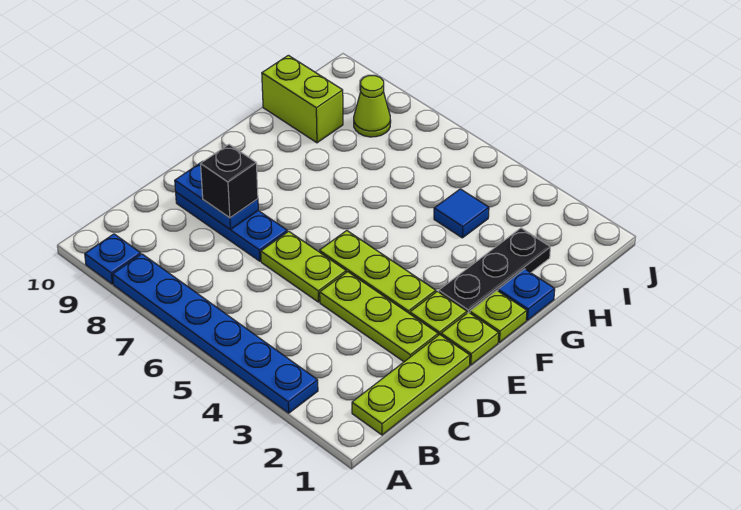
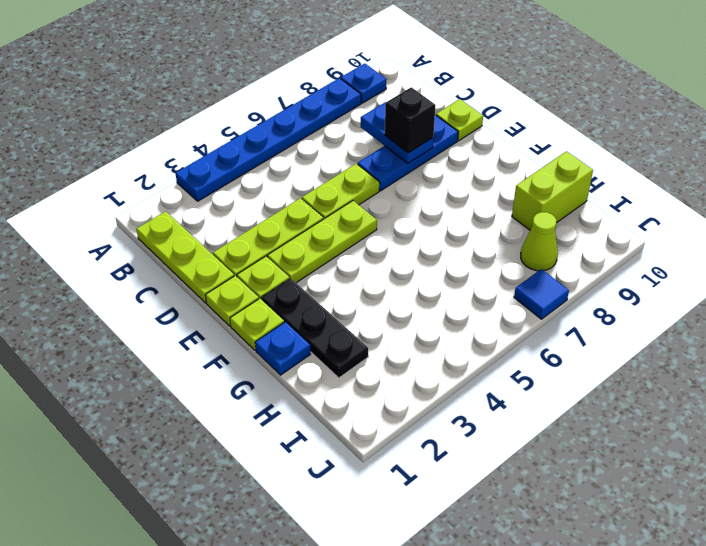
blue plate D8:D9 level 2 -> blue plate C8:D8 level 2
none -> lime plate D10 level 1
blue tile H4 level 1 -> blue tile J7 level 1

